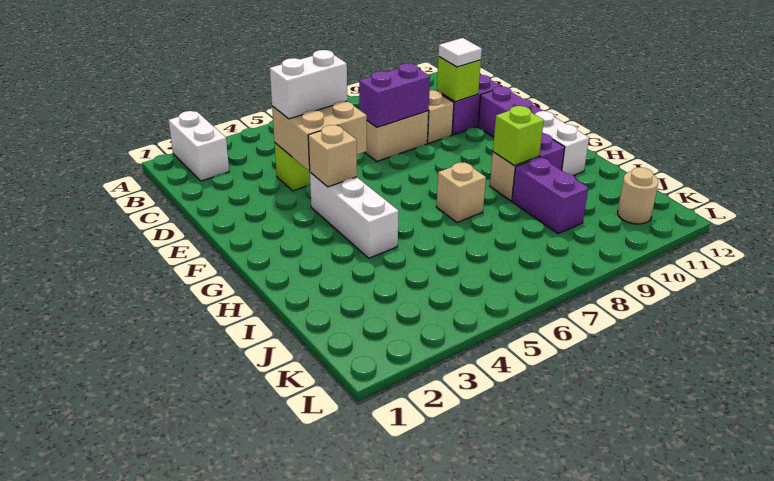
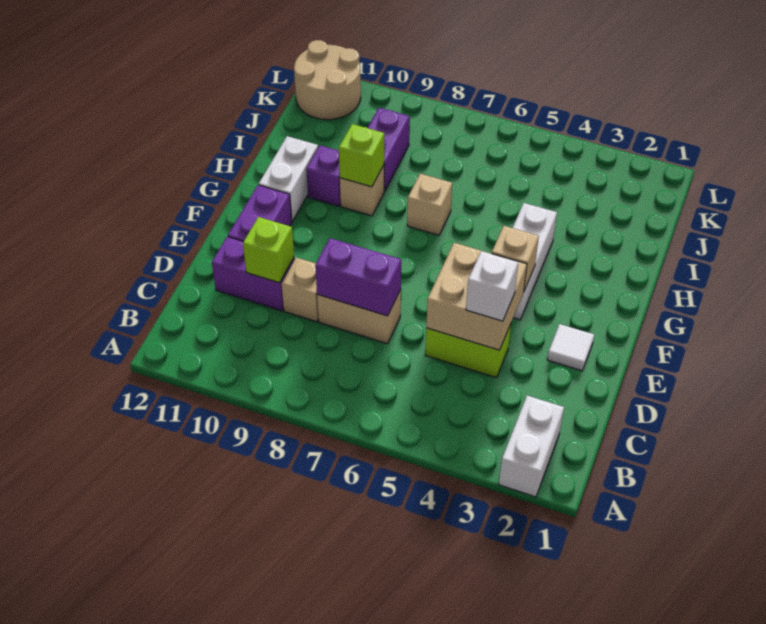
white brick D4:D5 level 3 -> white brick D4 level 3
white tile D10 level 3 -> white tile E2 level 1
tan round brick K11 level 1 -> tan round brick K11:L12 level 1

